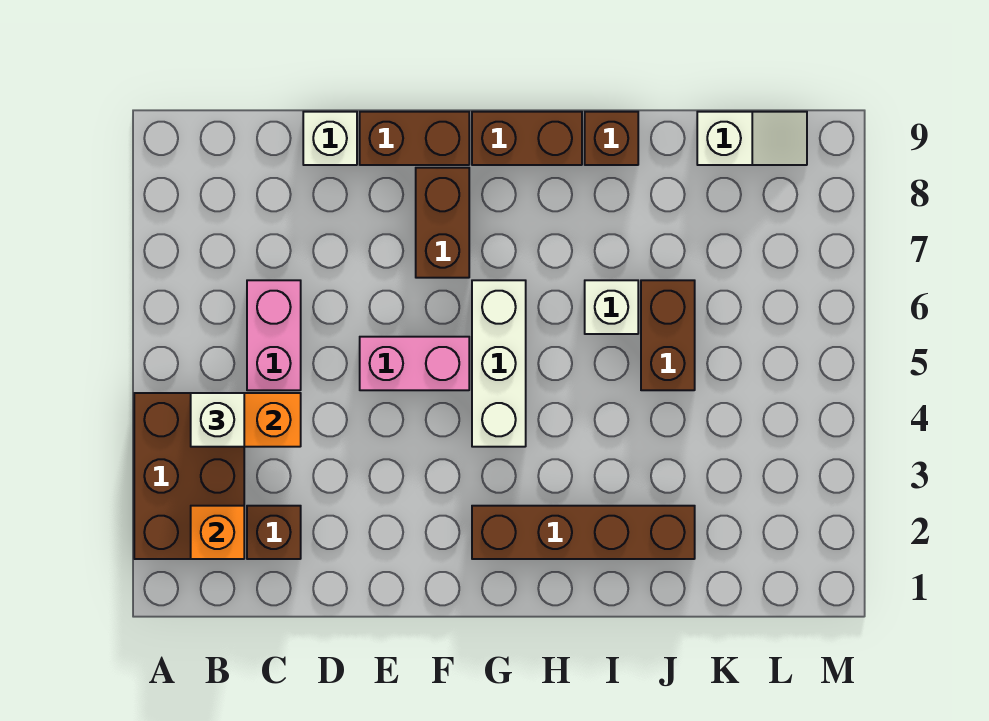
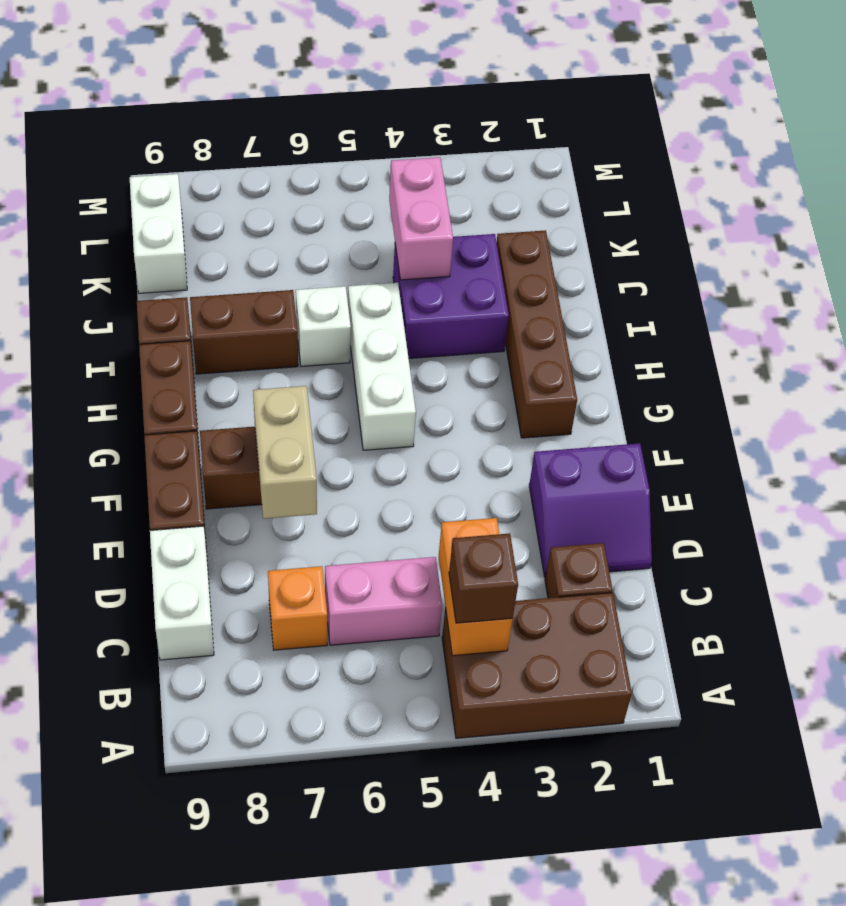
orange brick B2 level 2 -> orange brick C7 level 1
white brick B4 level 3 -> brown brick B4 level 3
none -> purple slope D1:E2 level 1 top E
white brick D9 level 1 -> white brick C9:D9 level 1
pink brick E5:F5 level 1 -> pink brick J4:K4 level 2
none -> tan brick E7:F7 level 2
white brick G4:G6 level 1 -> white brick G5:I5 level 1
none -> purple brick I3:J4 level 1
brown brick J5:J6 level 1 -> brown brick I7:I8 level 1
white slope K9:L9 level 1 top K -> white brick K9:L9 level 1

